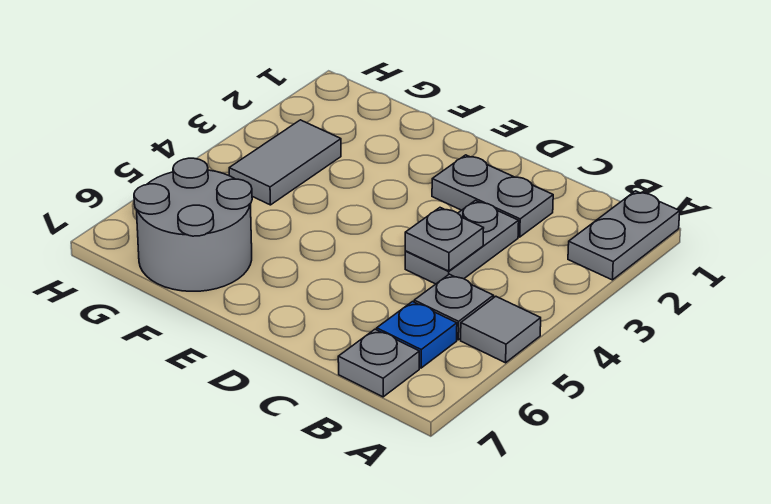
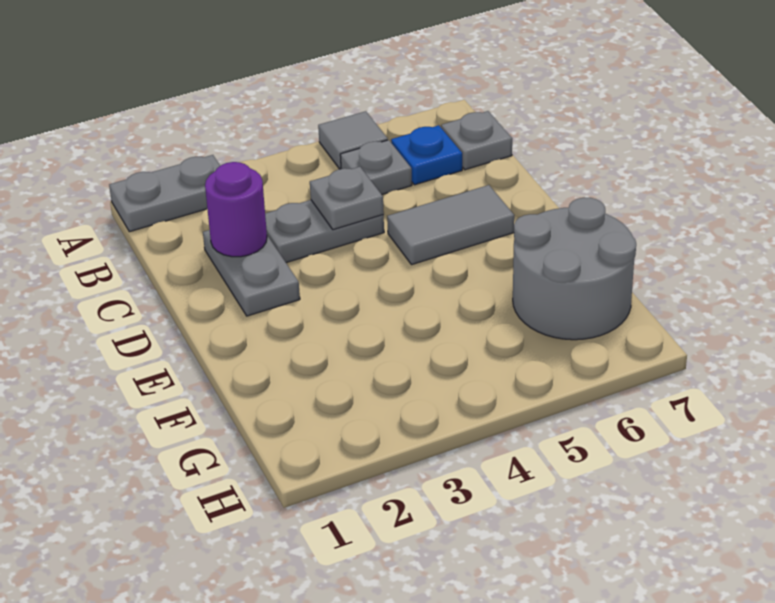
none -> purple round brick C2 level 2
grey tile G3:G4 level 1 -> grey tile D5:D6 level 1

